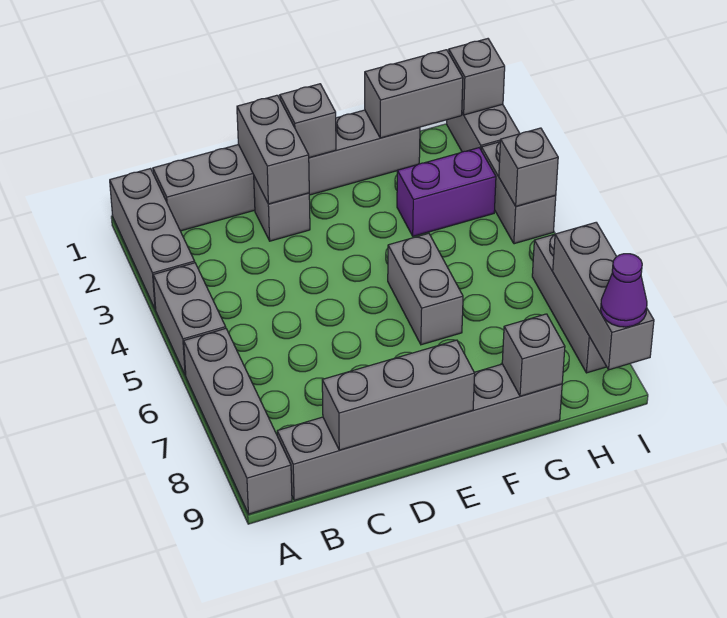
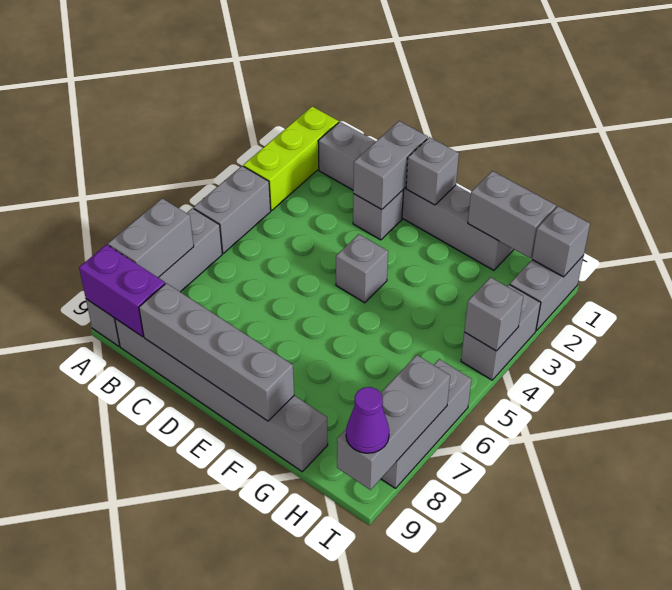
grey brick A1:A3 level 1 -> lime brick A1:A3 level 1
grey brick C9:E9 level 2 -> grey brick C9:F9 level 2
grey brick F5:F6 level 1 -> grey brick A7:A8 level 2
purple brick G3:H3 level 1 -> purple brick A9:B9 level 2
grey brick G9 level 2 -> grey brick E4 level 1

